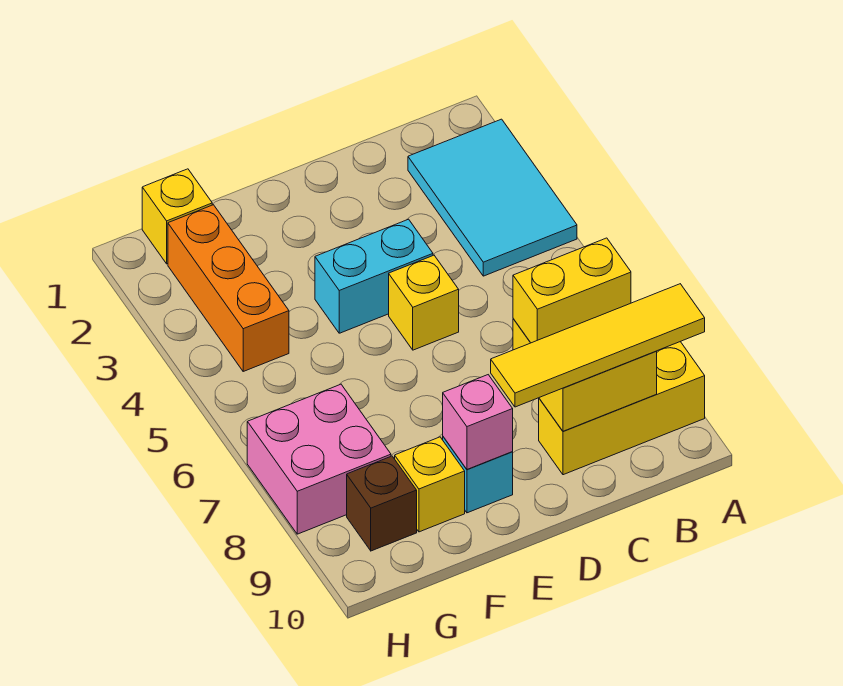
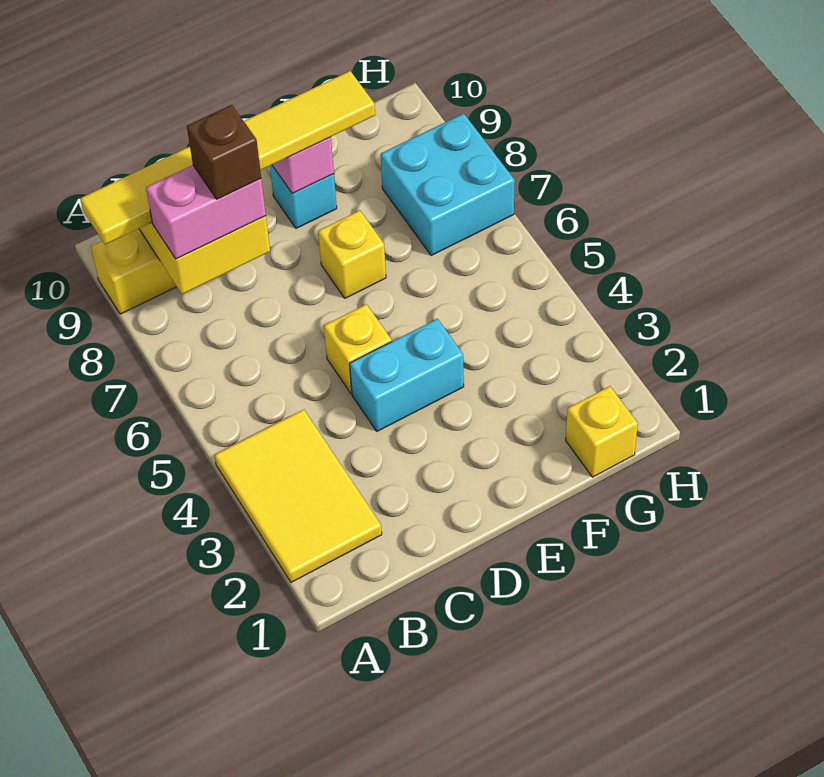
cyan tile A2:B4 level 1 -> yellow tile A2:B4 level 1
yellow tile A9:D9 level 3 -> yellow tile A9:F9 level 3
yellow brick B8:C8 level 3 -> pink brick B8:C8 level 3
yellow brick F9 level 1 -> yellow brick E7 level 1
orange brick G2:G4 level 1 -> none
pink brick G7:H8 level 1 -> cyan brick G7:H8 level 1
brown brick G9 level 1 -> brown brick C8 level 4

